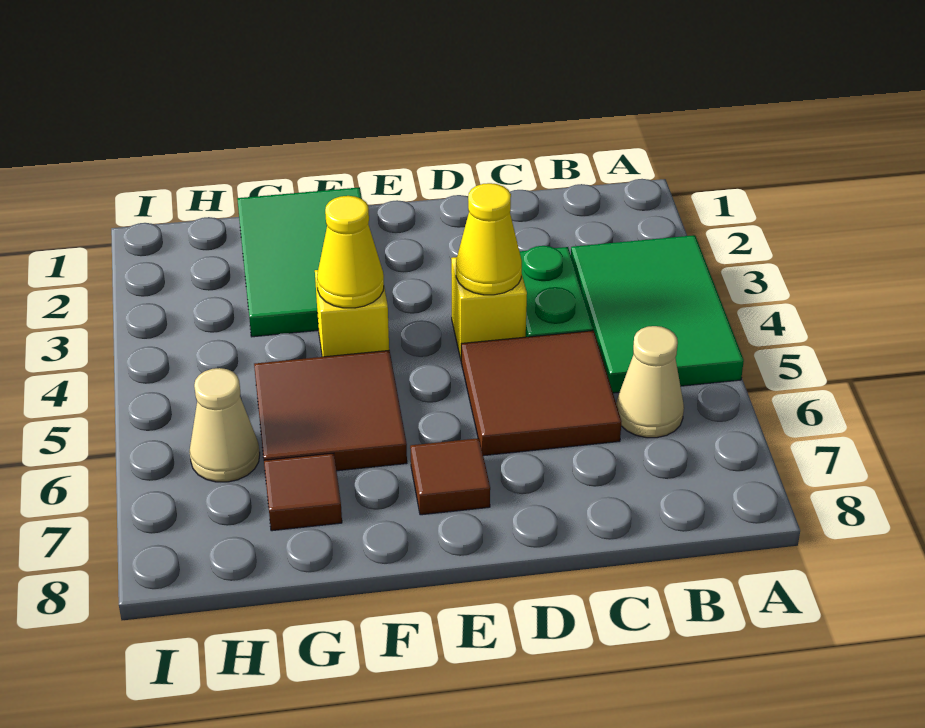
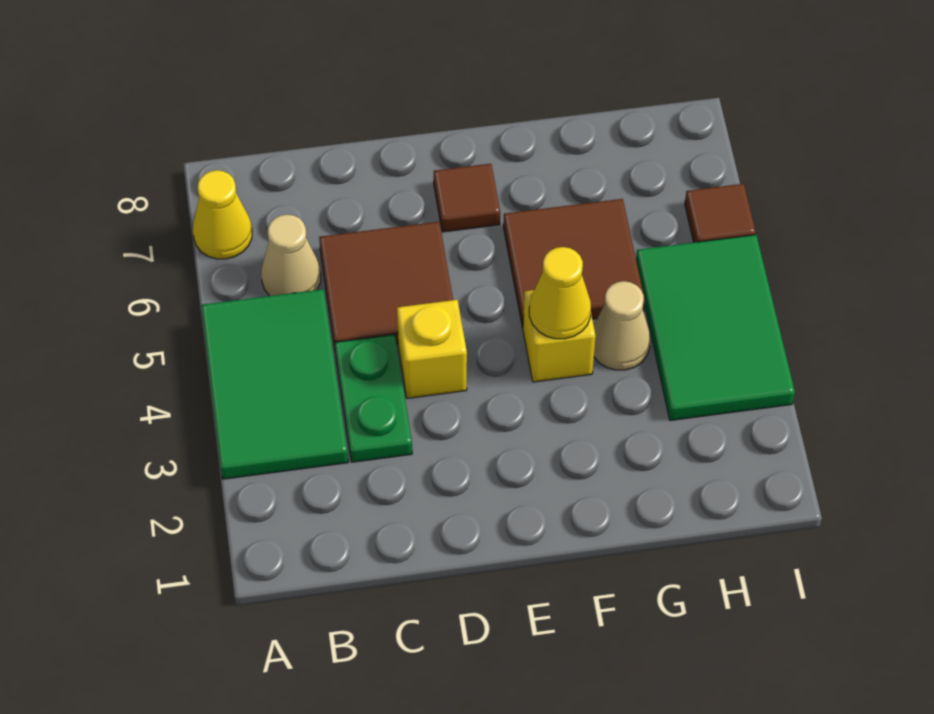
yellow cone D4 level 2 -> yellow cone A7 level 1
green tile F1:G3 level 1 -> green tile H3:I5 level 1
brown tile G7 level 1 -> brown tile I6 level 1
tan cone H6 level 1 -> tan cone G4 level 1

